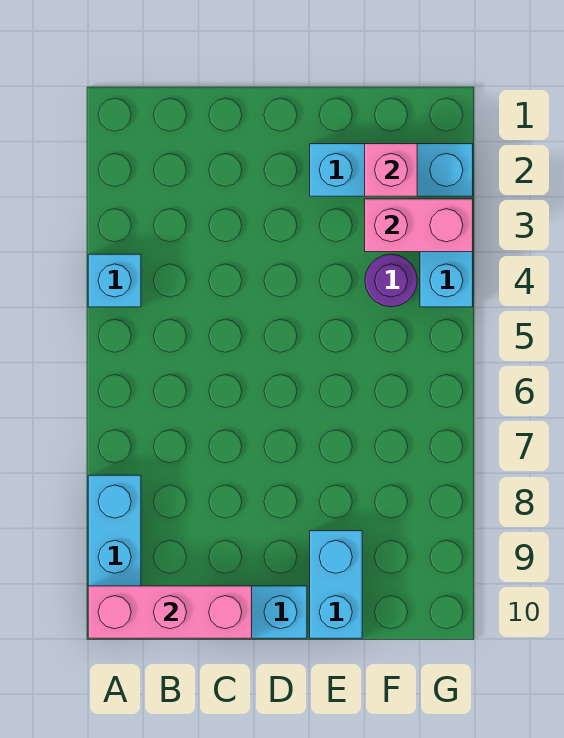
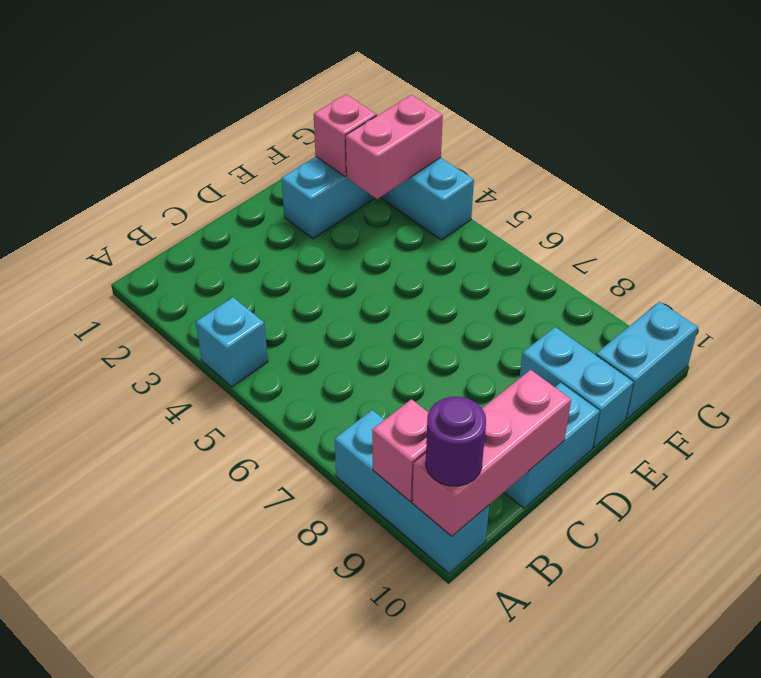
none -> pink brick A9 level 2
purple round brick F4 level 1 -> purple round brick A10 level 3
none -> cyan brick F10:G10 level 1

